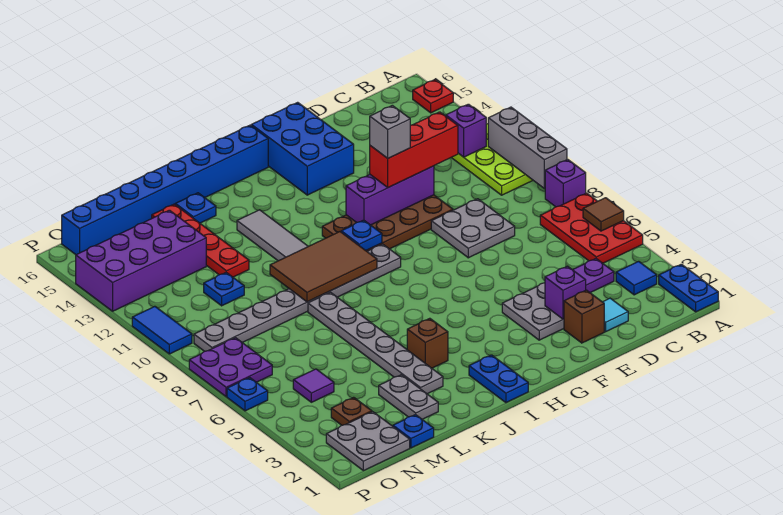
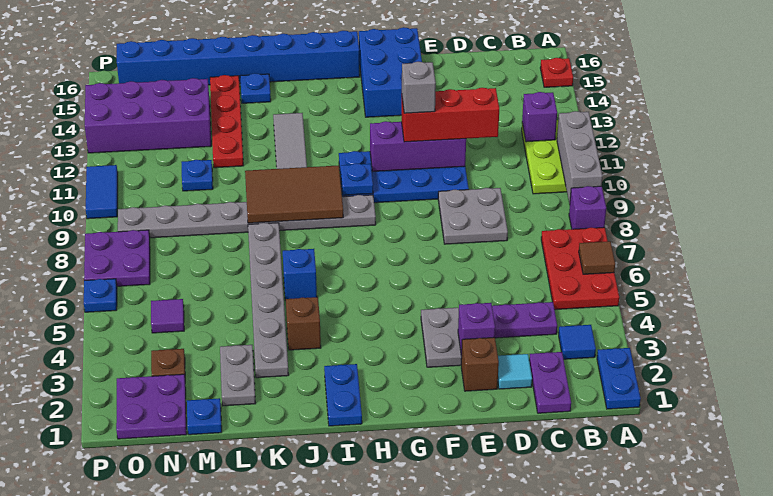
none -> purple plate C1:C2 level 1
brown plate E10:H11 level 1 -> blue plate E10:H11 level 1
none -> blue brick J6 level 1
grey plate N1:O2 level 1 -> purple plate N1:O2 level 1

